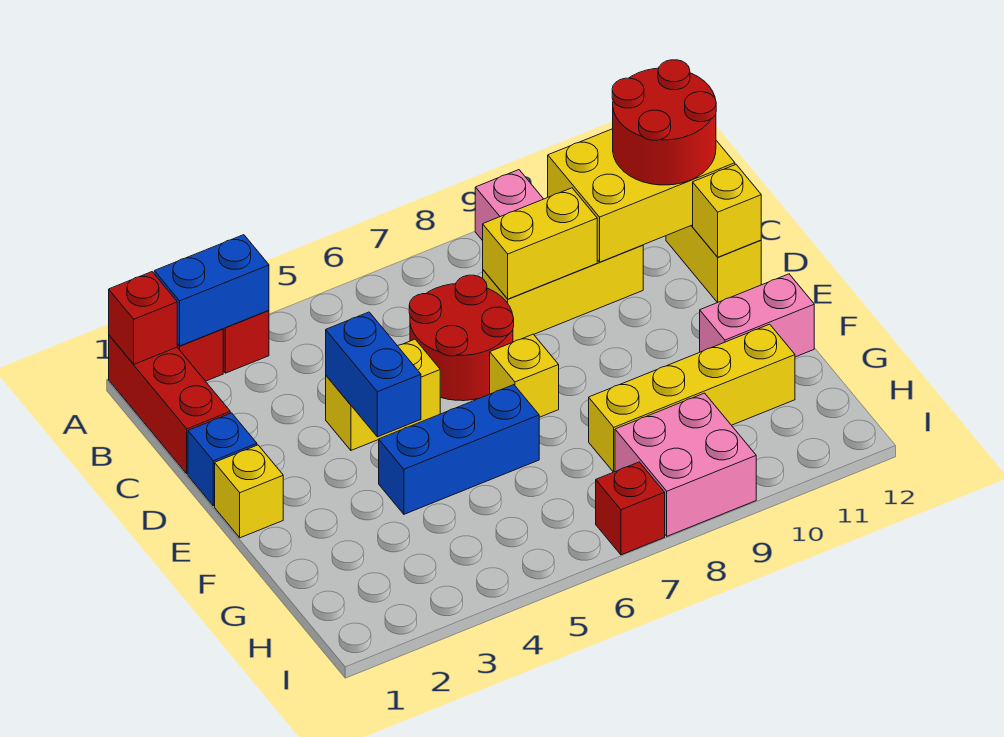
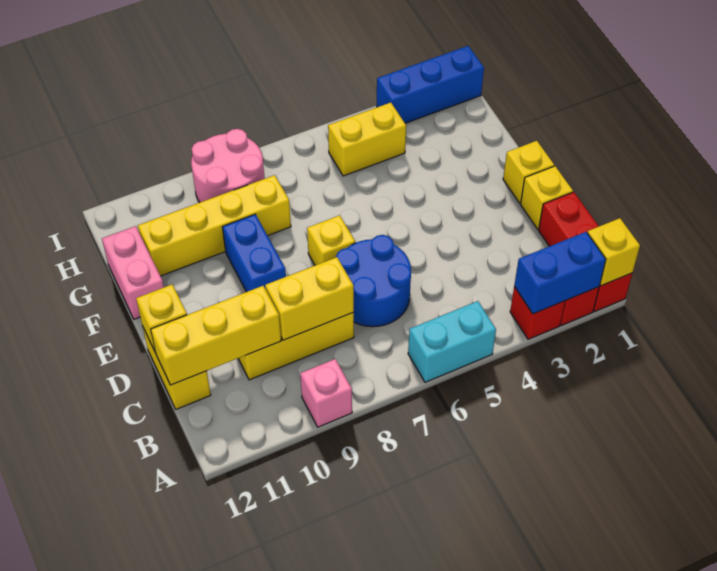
red brick A1 level 2 -> yellow brick A1 level 2
none -> cyan brick A5:A6 level 1
yellow brick B10:C12 level 2 -> yellow brick C10:C12 level 2
red round brick B11:C12 level 3 -> none
red round brick C6:D7 level 1 -> blue round brick C6:D7 level 1
blue brick D1 level 1 -> yellow brick D1 level 1
yellow brick D4:D5 level 1 -> yellow brick H4:H5 level 1
blue brick D4:E4 level 2 -> blue brick E9:F9 level 1
blue brick F4:F6 level 1 -> blue brick I1:I3 level 1
pink brick F11:F12 level 1 -> pink brick F12:G12 level 1
pink brick H8:I9 level 1 -> pink round brick H8:I9 level 1
red brick I7 level 1 -> none

